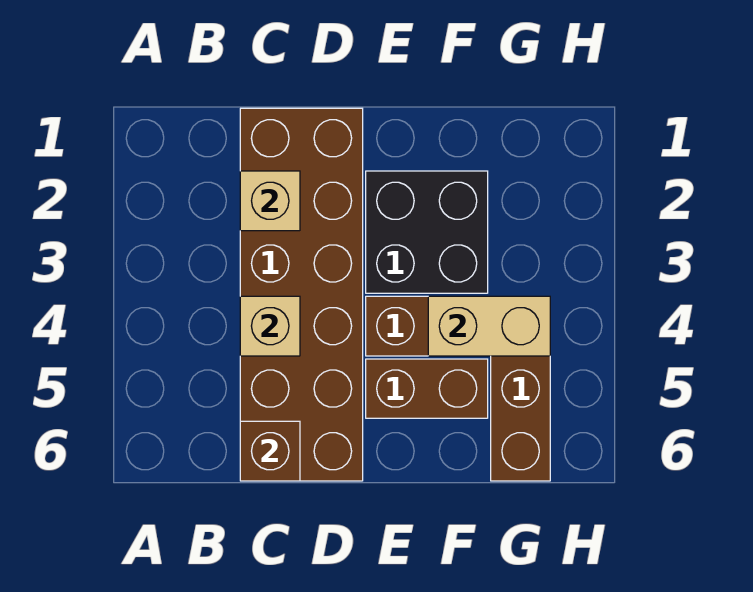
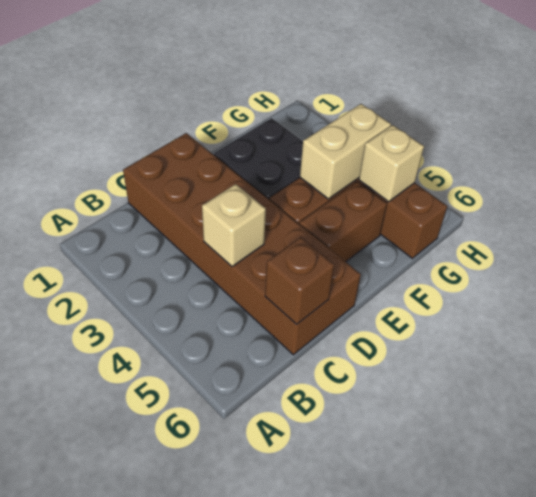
tan brick C2 level 2 -> tan brick G5 level 2

